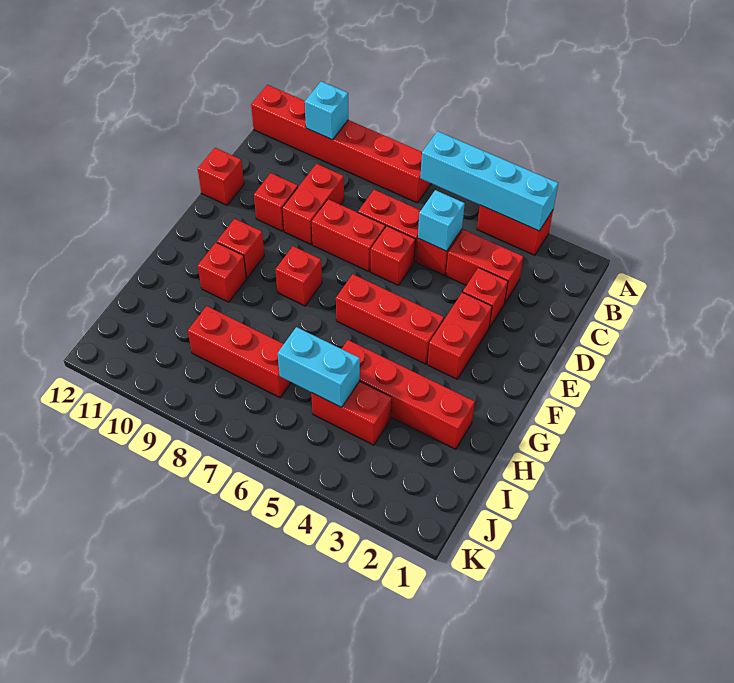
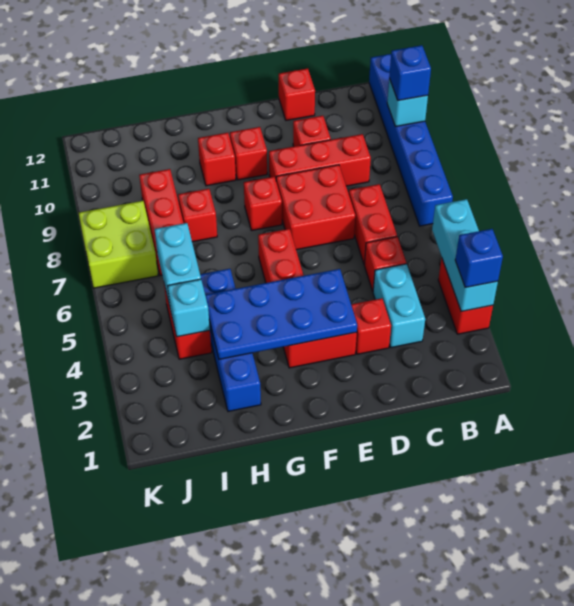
cyan brick A3:A6 level 2 -> cyan brick A3:A5 level 2
none -> blue brick A3 level 3
red brick A7:A12 level 1 -> blue brick A7:A12 level 1
none -> blue brick A10 level 3
red brick C3:C4 level 1 -> cyan brick C3:C4 level 1
cyan brick C5 level 2 -> cyan brick I4 level 2
red brick C9:D9 level 1 -> red brick C9:E9 level 1
red brick D6 level 1 -> red brick H8 level 1
red brick D7:D8 level 1 -> red brick D7:E8 level 1
none -> blue plate E3:H4 level 2
red brick H2:H5 level 1 -> blue brick H2:H5 level 1
none -> lime brick J7:K8 level 1

